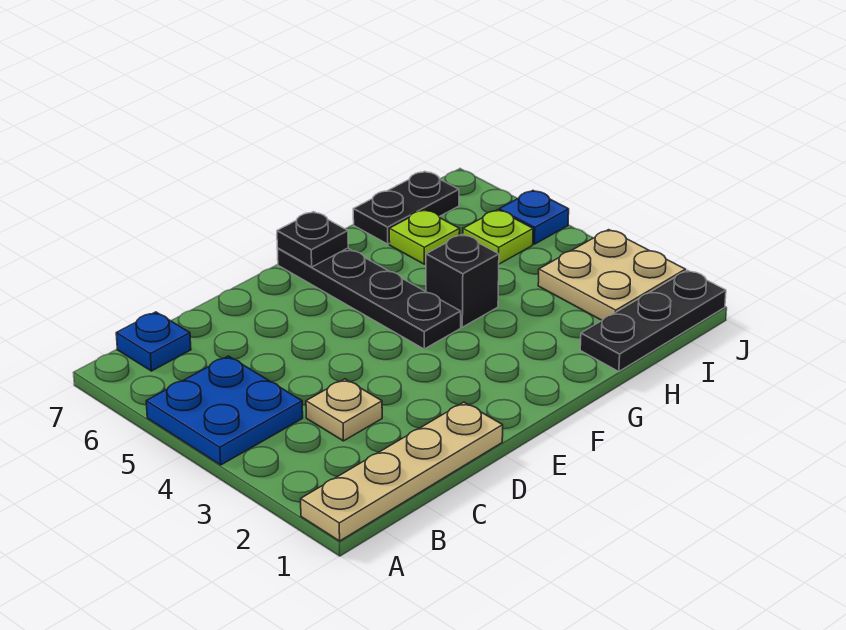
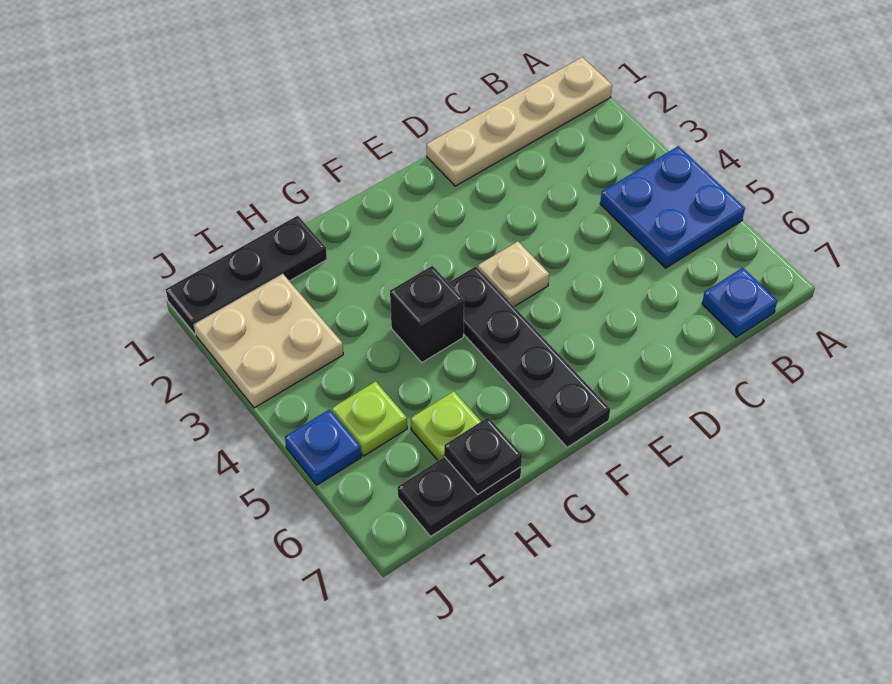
tan plate C3 level 1 -> tan plate E4 level 1
black plate F7 level 2 -> black plate H7 level 2

